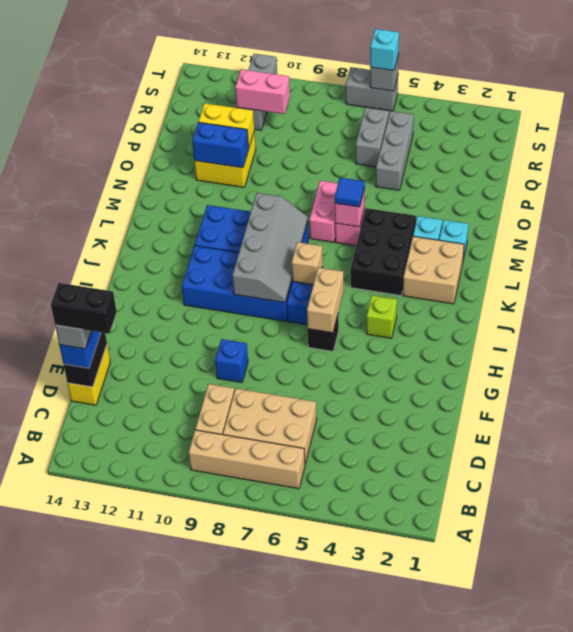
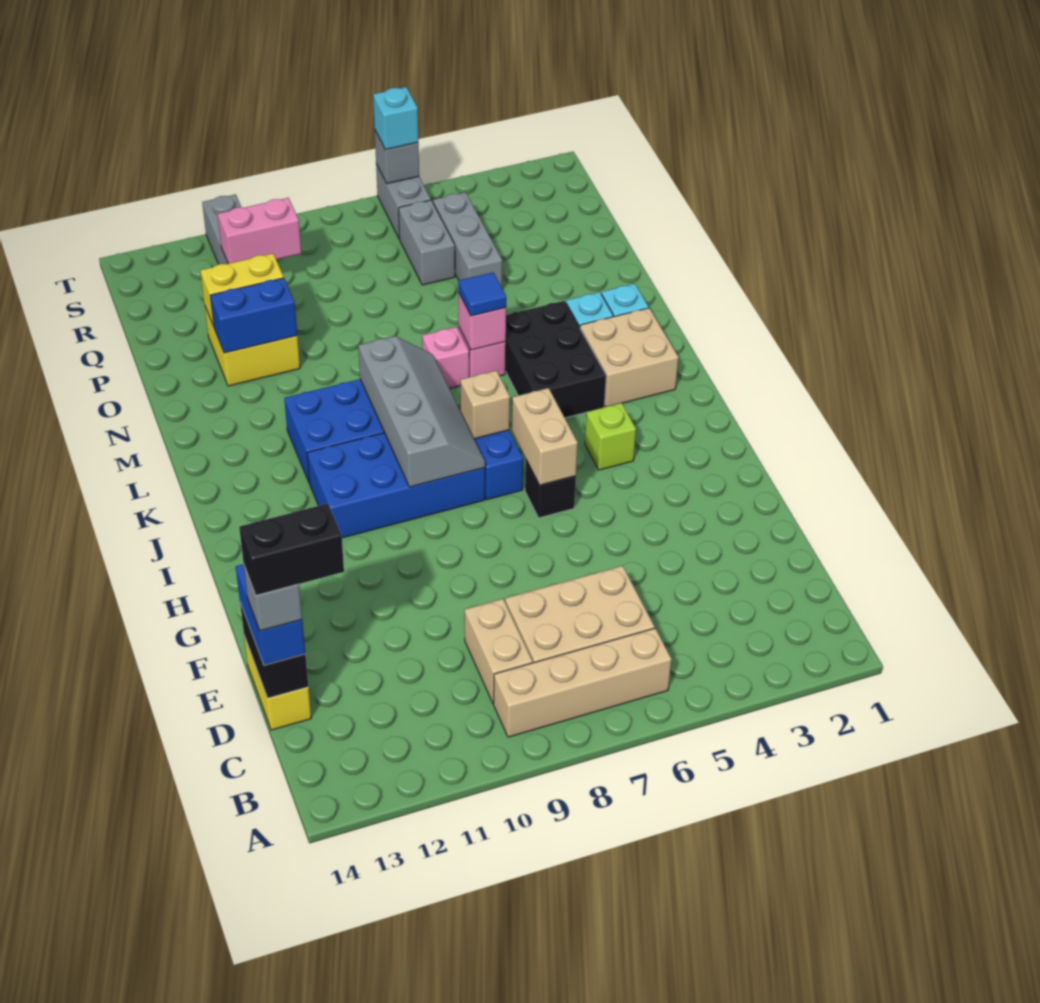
blue brick F9 level 1 -> none
pink brick M7:N7 level 1 -> pink brick M7 level 1
grey brick T6:T7 level 1 -> grey brick S6:T6 level 1

